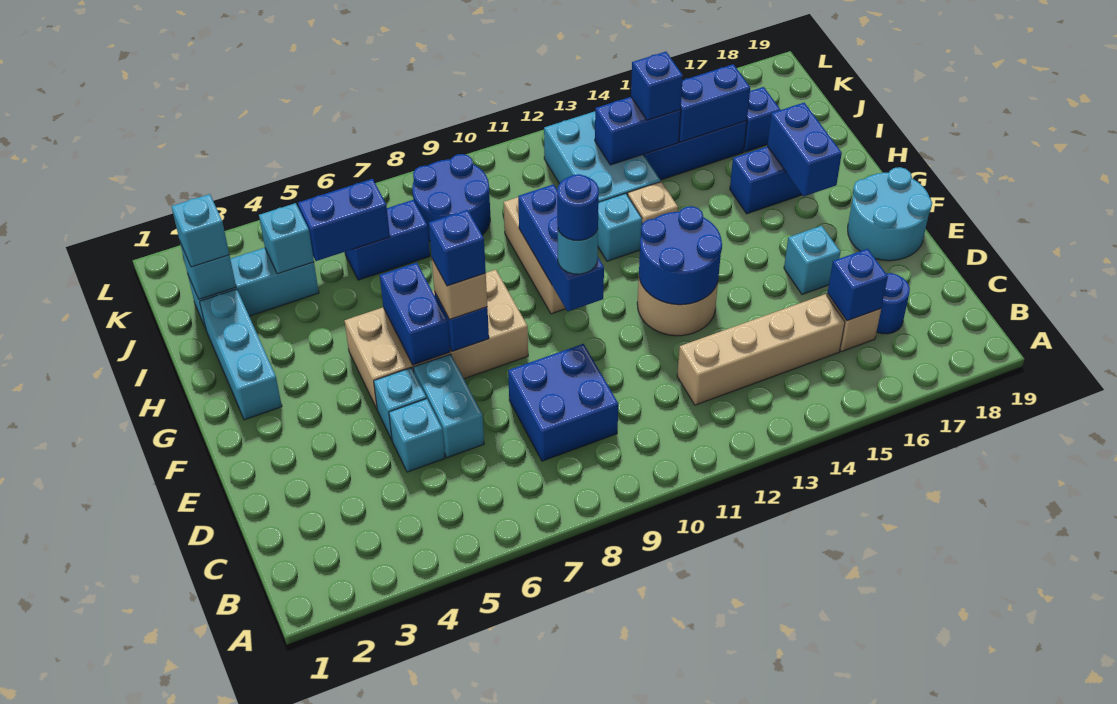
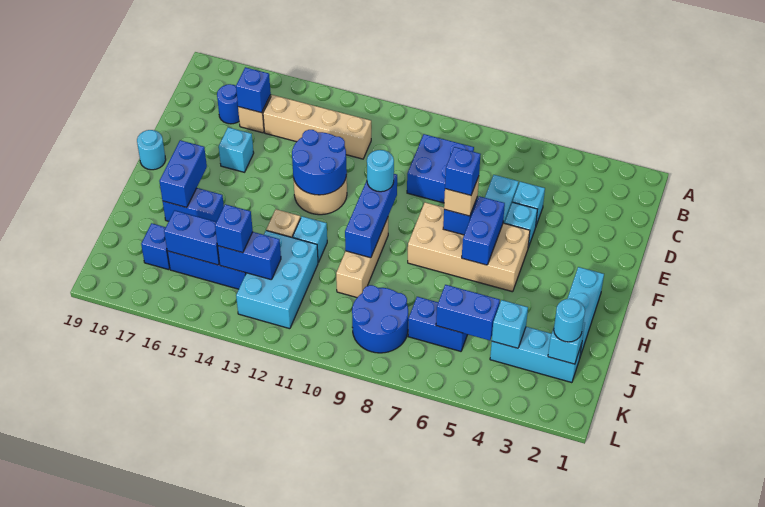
cyan round brick E18:F19 level 1 -> cyan round brick F19 level 1
blue round brick F10 level 4 -> none
cyan brick J2 level 3 -> cyan round brick J2 level 3

